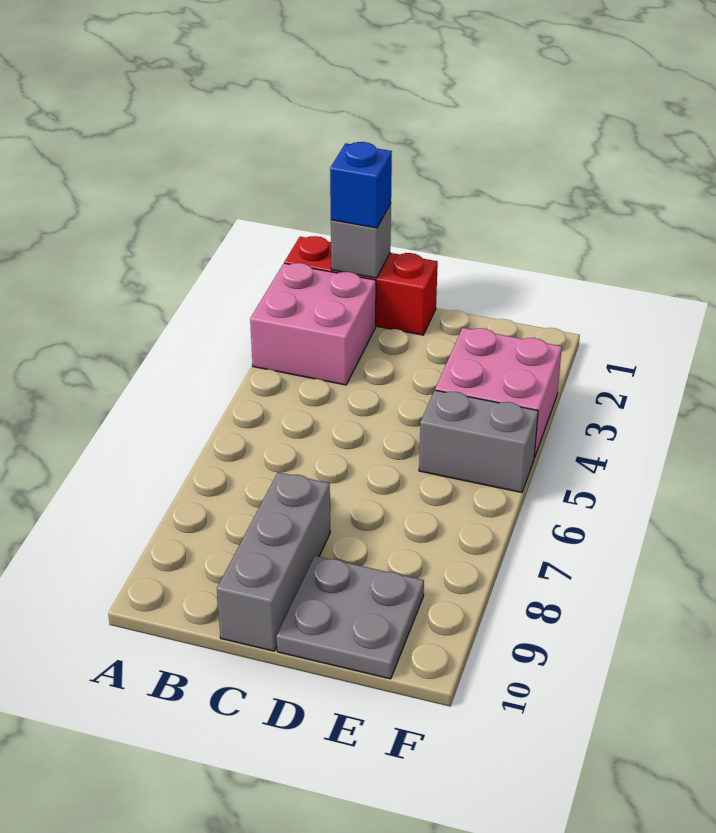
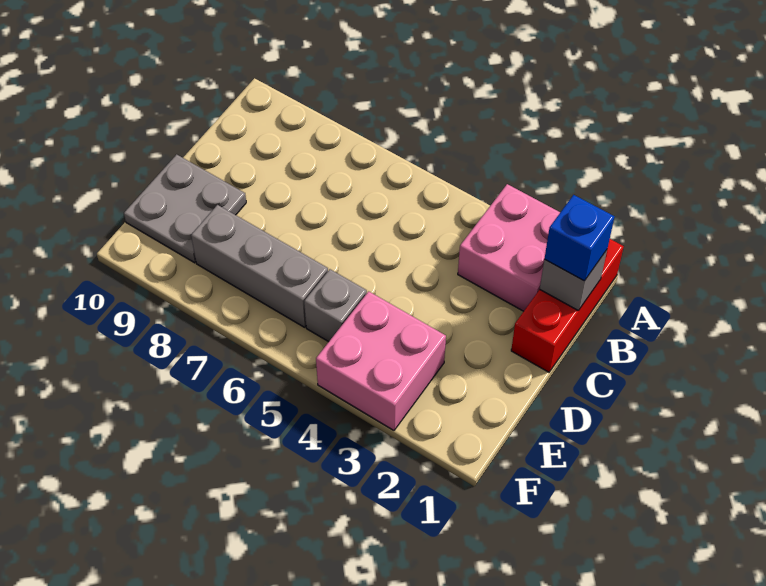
grey brick C8:C10 level 1 -> grey brick E6:E8 level 1
grey brick E5:F5 level 1 -> grey brick E5 level 1

